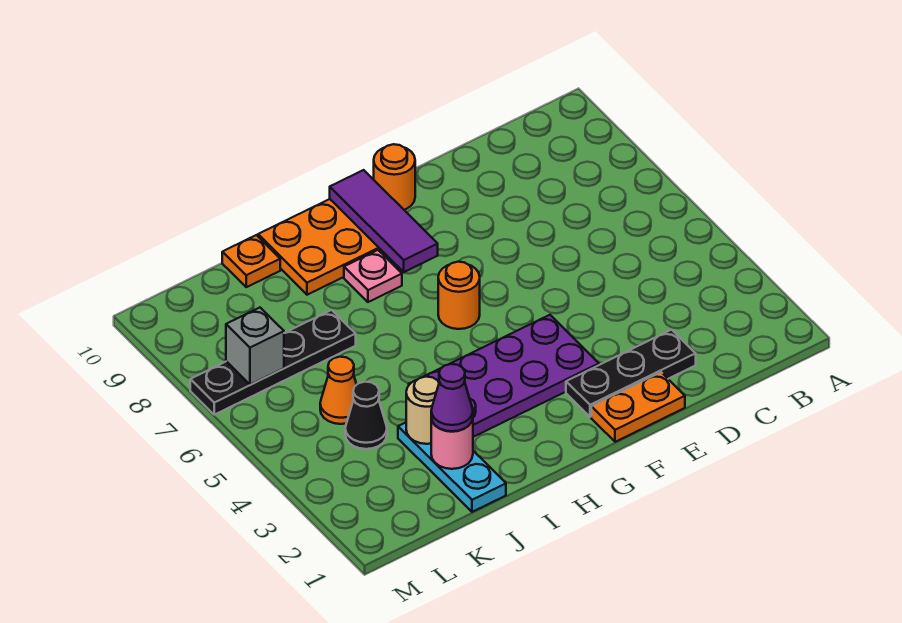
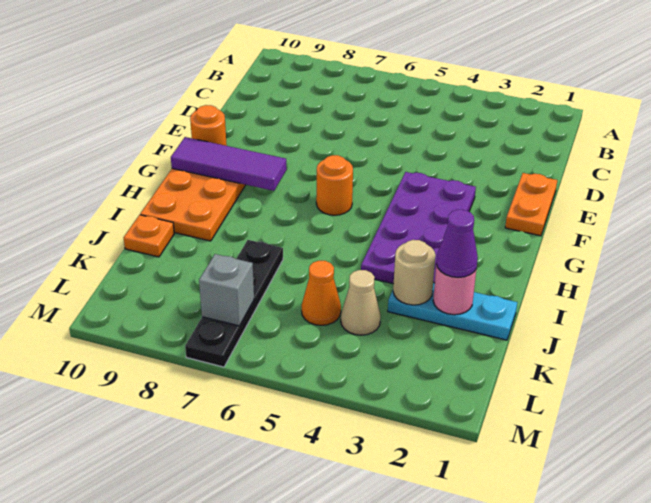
black plate D2:F2 level 1 -> none
pink plate H8 level 1 -> none
black cone K4 level 1 -> tan cone K4 level 1

